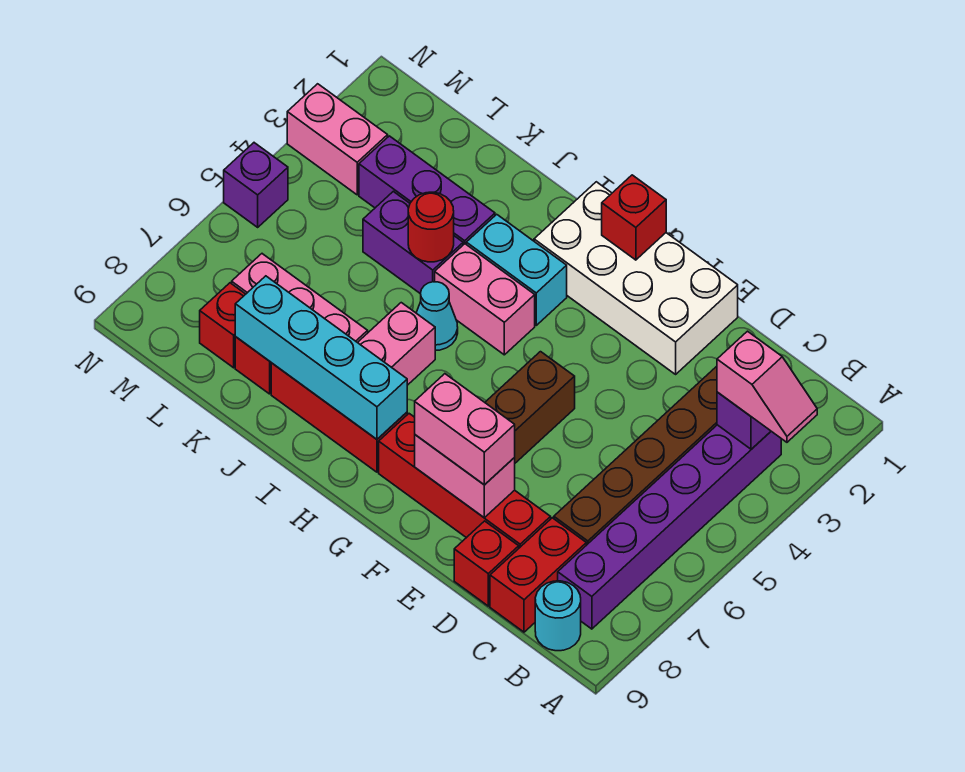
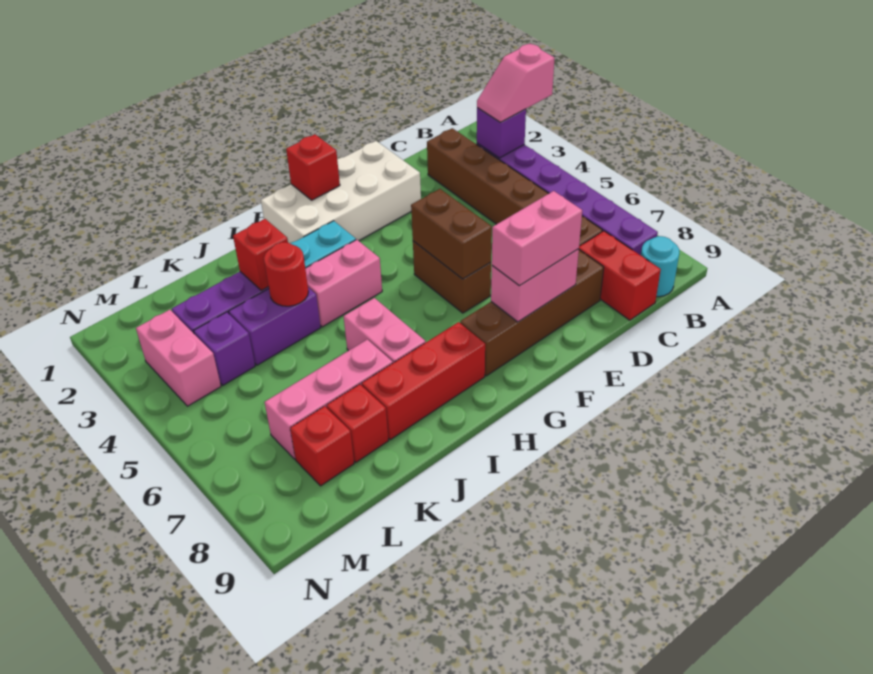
pink slope A3:B3 level 3 top B -> pink slope A3:B3 level 3 top A
red brick D8:G8 level 1 -> brown brick D8:G8 level 1
red brick D9 level 1 -> red brick J3 level 2
none -> brown brick F5:F6 level 2
cyan brick H8:K8 level 2 -> none
cyan cone I5 level 1 -> none
pink brick M3:N3 level 1 -> pink brick M3:M4 level 1
purple brick N5 level 1 -> purple brick L4 level 1

